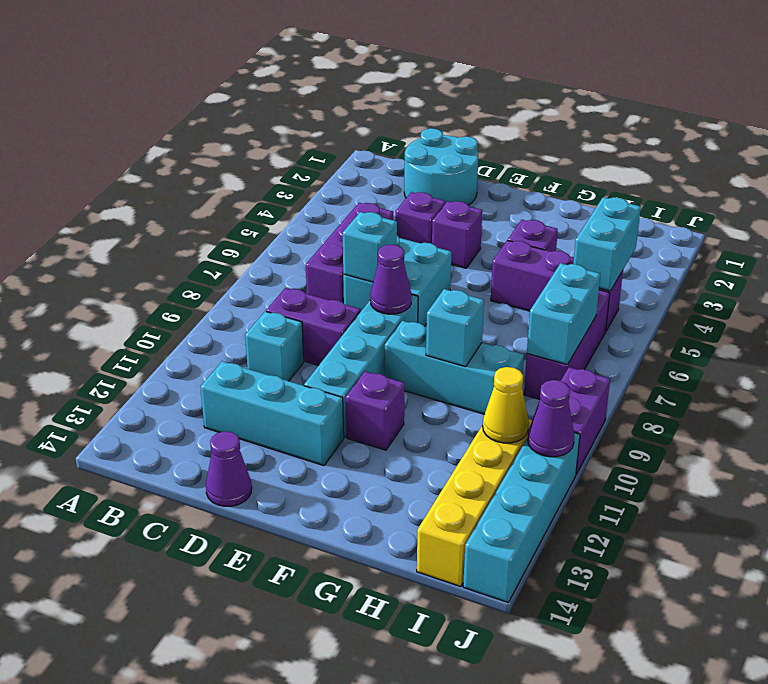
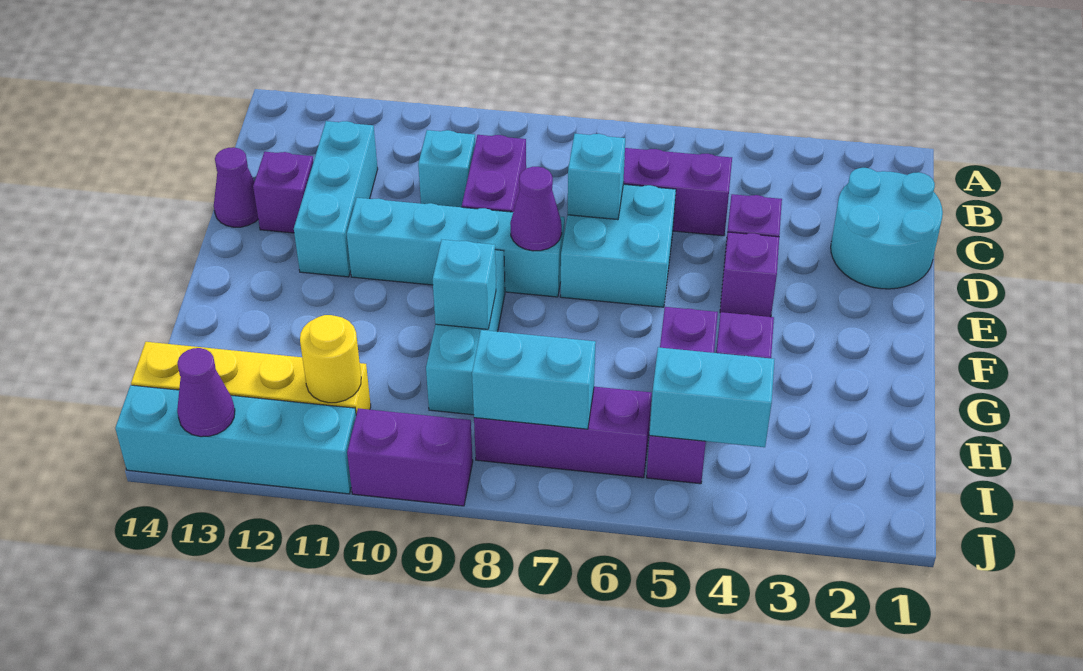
purple brick F11 level 1 -> purple brick D13 level 1
yellow cone I11 level 2 -> yellow round brick I11 level 2
purple cone J11 level 2 -> purple cone J13 level 2

